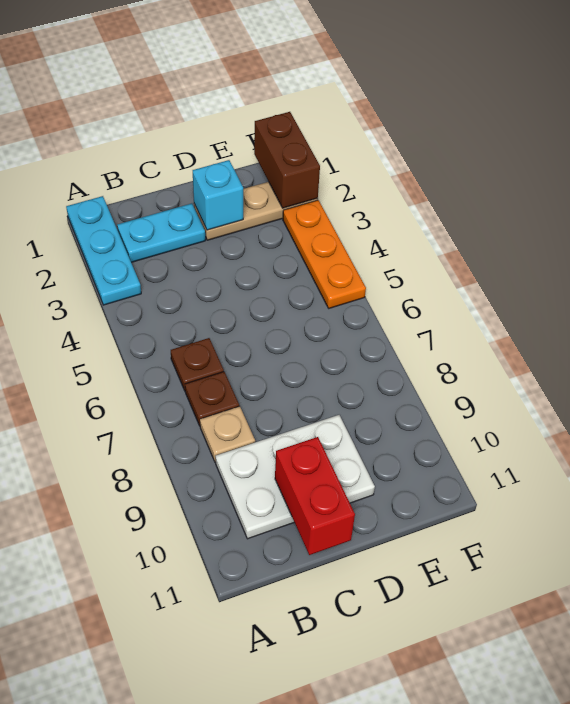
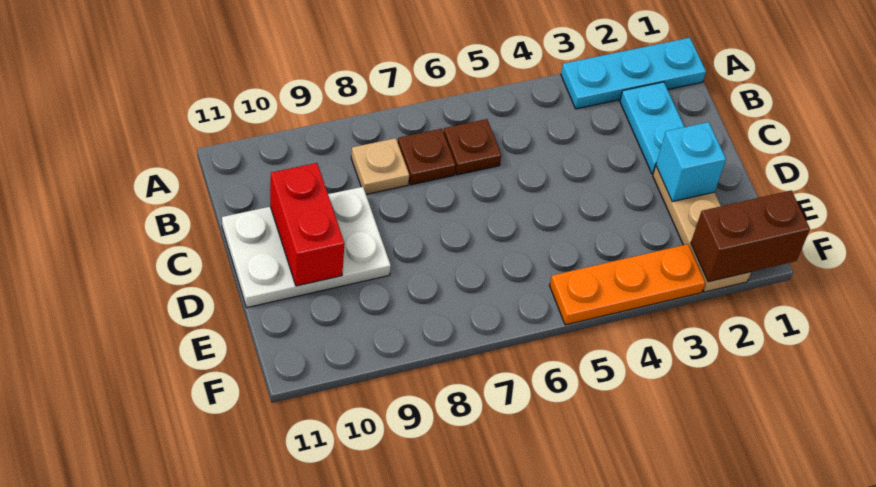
white plate B9:D10 level 1 -> white plate C9:D11 level 1
red brick C10:C11 level 2 -> red brick C10:D10 level 2

